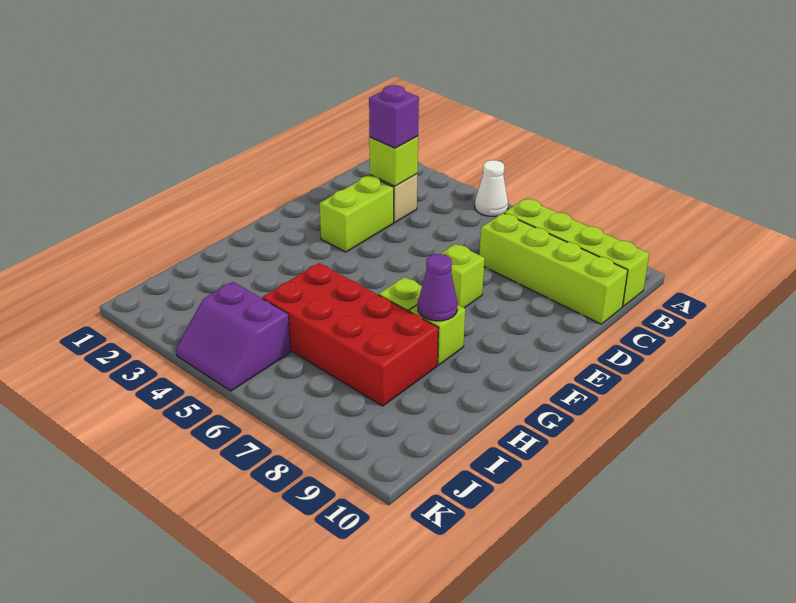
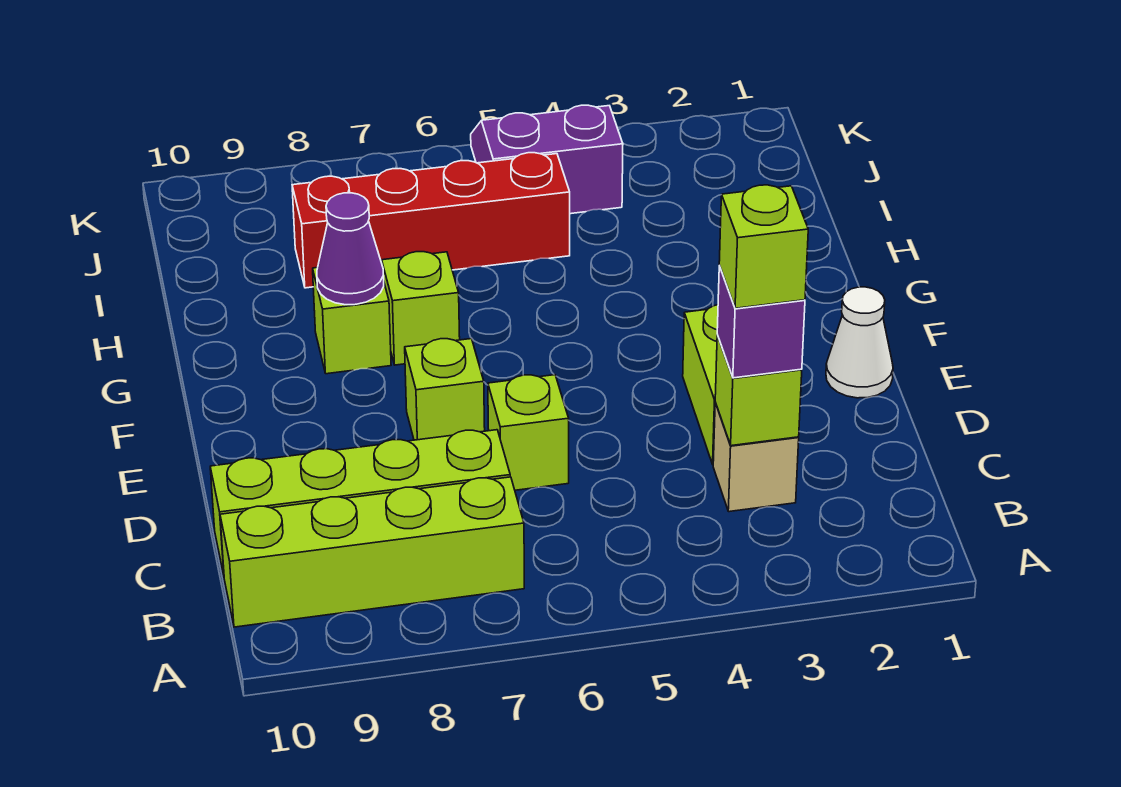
white cone A5 level 1 -> white cone E1 level 1
none -> lime brick C3 level 4
none -> lime brick D6 level 1
red brick H5:I8 level 1 -> red brick I5:I8 level 1

